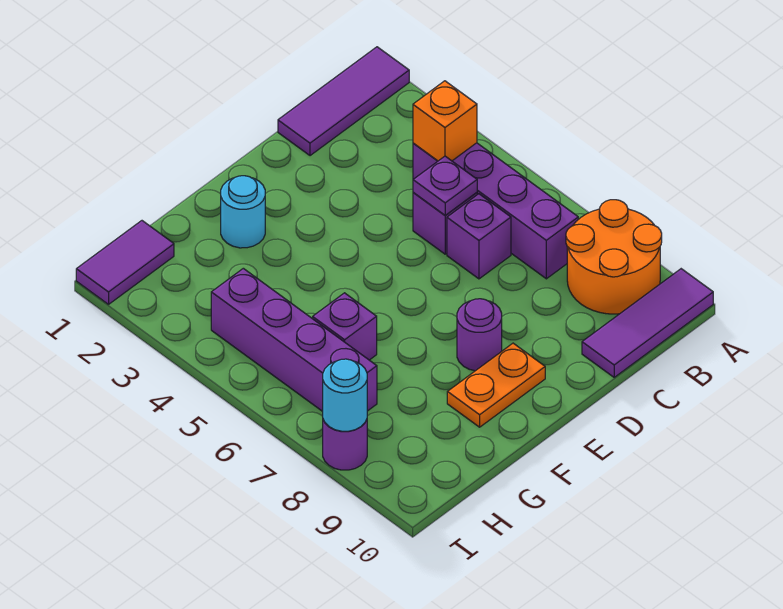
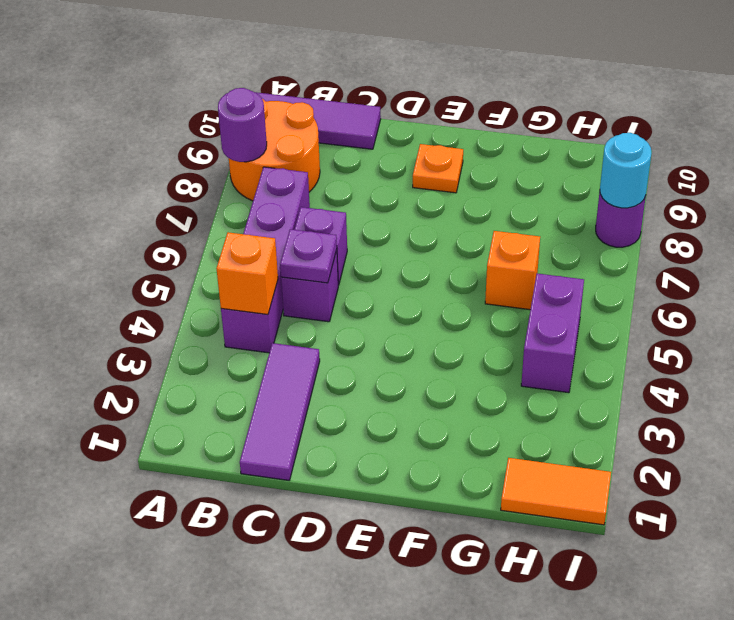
purple tile A1:C1 level 1 -> purple tile C1:C3 level 1
purple round brick E8 level 1 -> purple round brick A8 level 2
orange plate E9:F9 level 1 -> orange plate E9 level 1
cyan round brick F2 level 1 -> none
purple brick G6 level 1 -> orange brick G6 level 1
purple tile H1:I1 level 1 -> orange tile H1:I1 level 1
purple brick H4:H7 level 1 -> purple brick H4:H5 level 1

